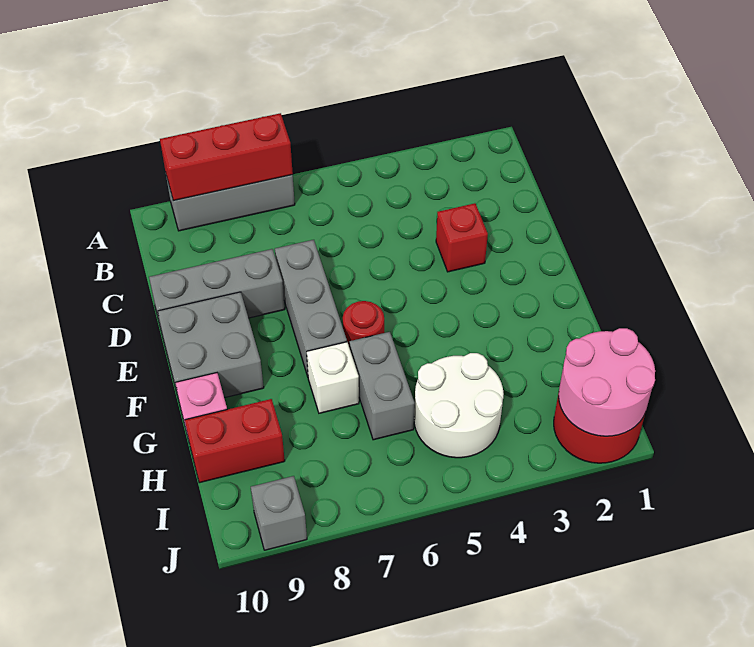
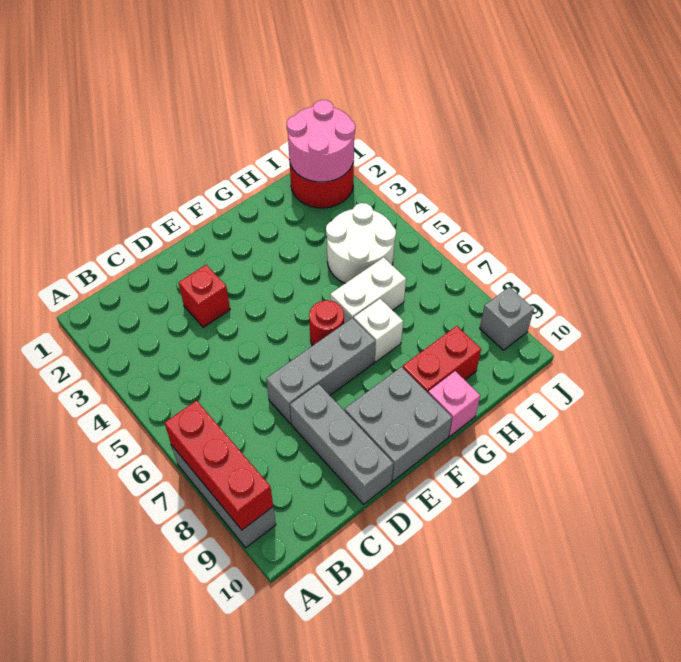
grey brick G6:H6 level 1 -> white brick G6:H6 level 1
red brick H9:H10 level 1 -> red brick G9:H9 level 1

